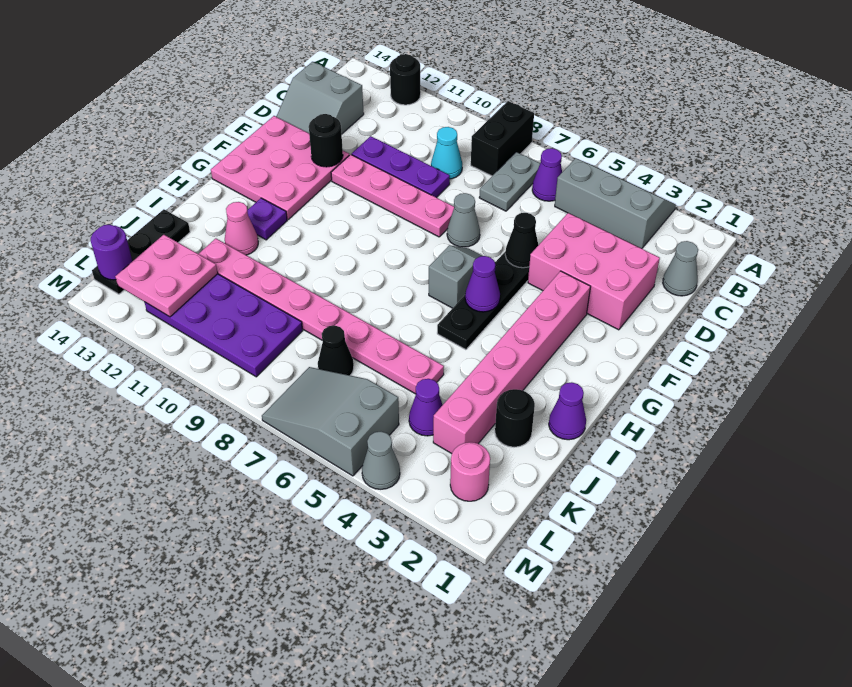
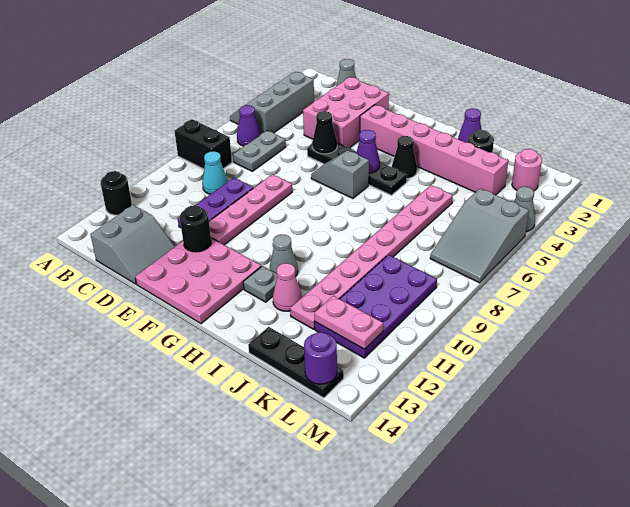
grey plate B7:C7 level 1 -> grey plate C6:C7 level 1
grey cone E7 level 1 -> grey cone H11 level 1
purple plate H12 level 1 -> grey plate H12 level 1
purple cone K4 level 1 -> none
black cone K7 level 1 -> black cone H4 level 1
pink plate K12:L13 level 2 -> pink plate K12:L12 level 2

